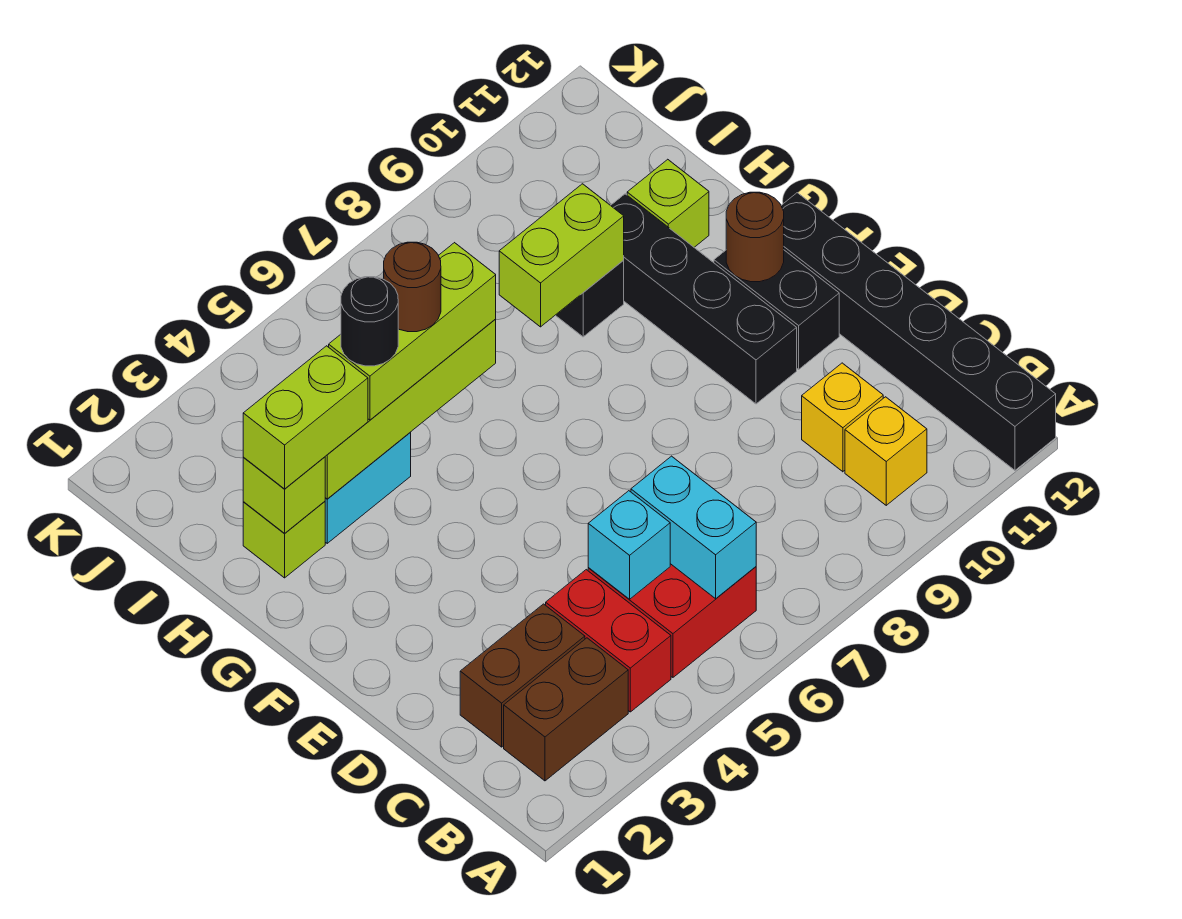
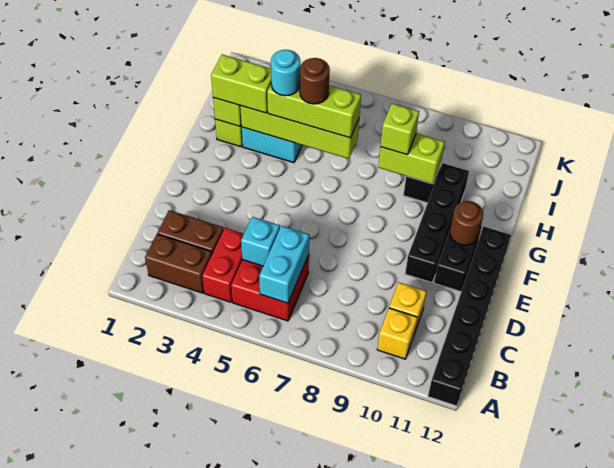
black round brick H4 level 4 -> cyan round brick H4 level 4
lime brick H11 level 1 -> lime brick H8 level 3

